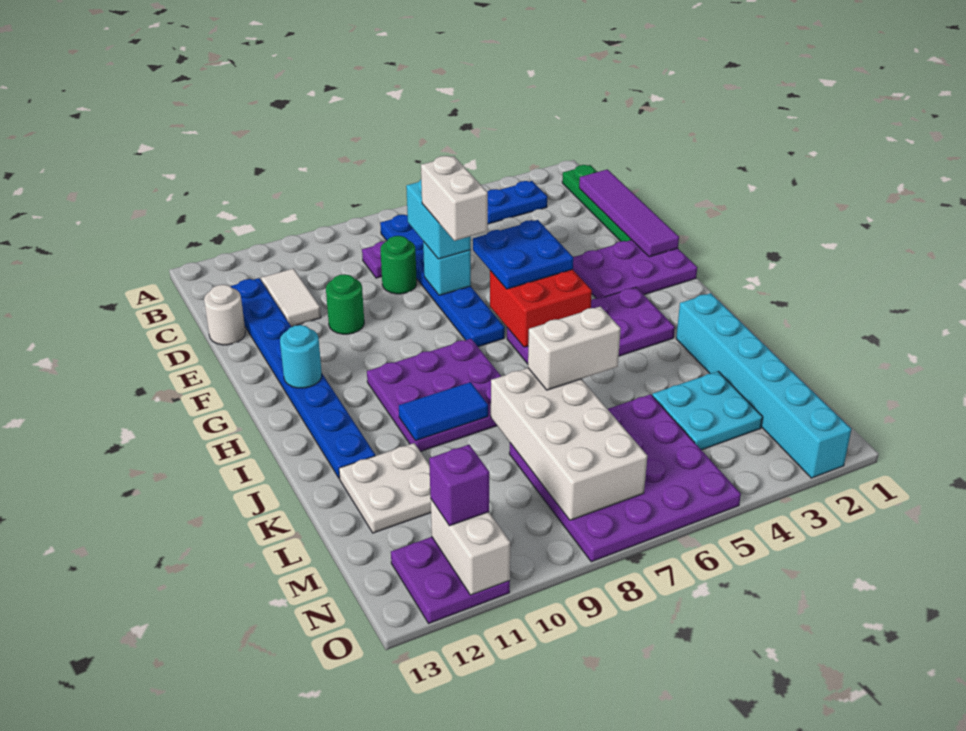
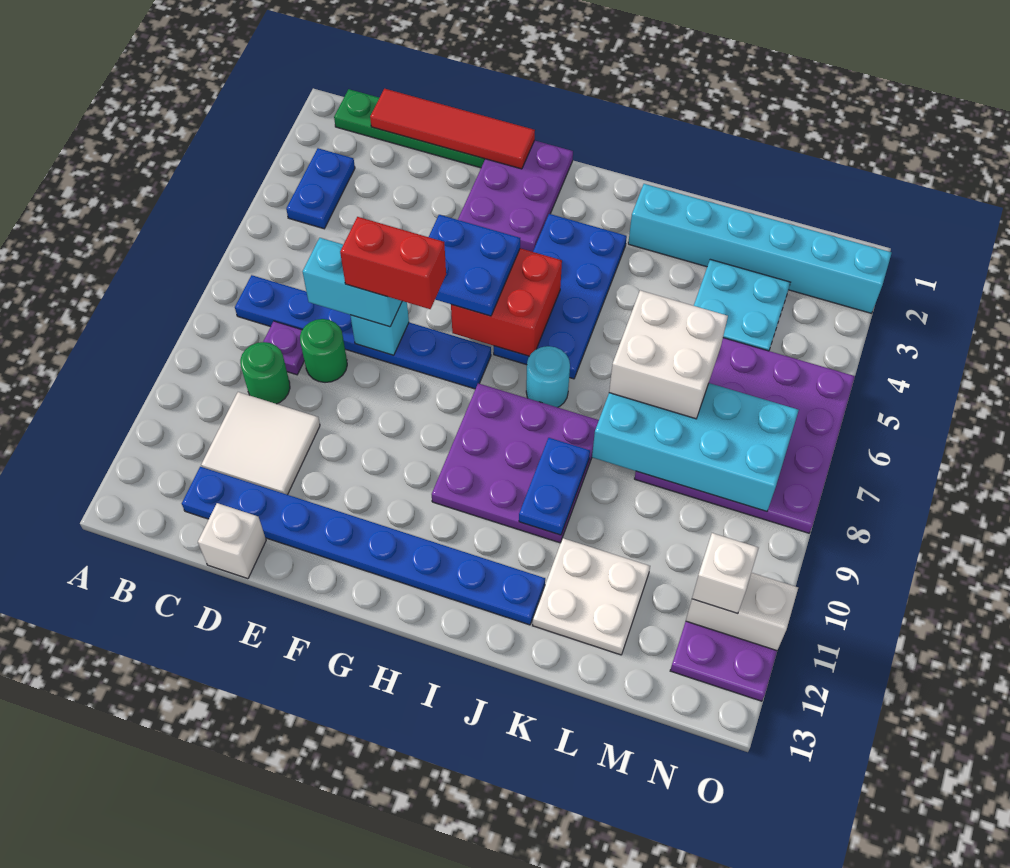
purple tile C1:F1 level 2 -> red tile C1:F1 level 2
white tile C11:D11 level 1 -> white tile C10:D11 level 1
white round brick D13 level 1 -> white brick D13 level 1
white brick E7:F7 level 4 -> red brick E7:F7 level 4
green round brick E10 level 1 -> green round brick C9 level 1
cyan round brick G12 level 2 -> cyan round brick I7 level 1
purple plate H3:I6 level 1 -> blue plate H3:I6 level 1
blue tile J9:J10 level 2 -> blue plate J9:J10 level 2
white brick K6:K7 level 3 -> white brick K6:L7 level 3
white brick K7:N8 level 2 -> cyan brick K7:N8 level 2
purple brick N11 level 3 -> white brick N11 level 3

